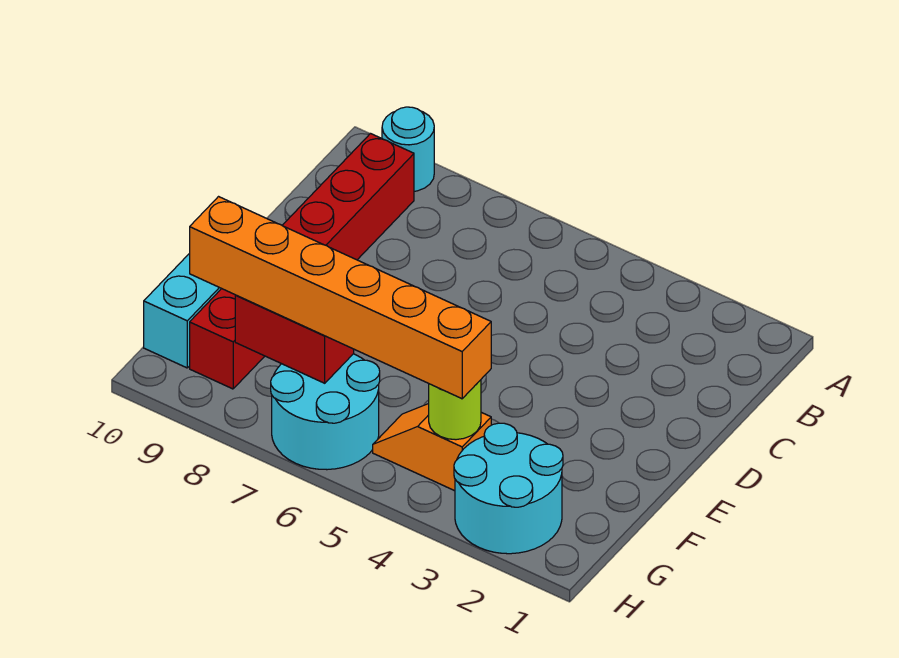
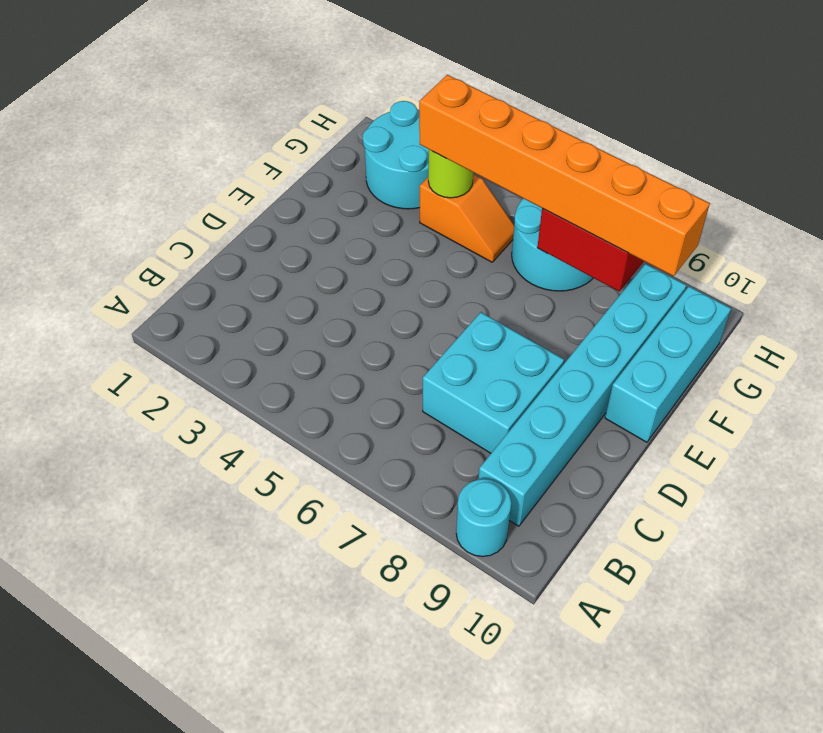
red brick B9:G9 level 1 -> cyan brick B9:G9 level 1
none -> cyan brick C7:D8 level 1

